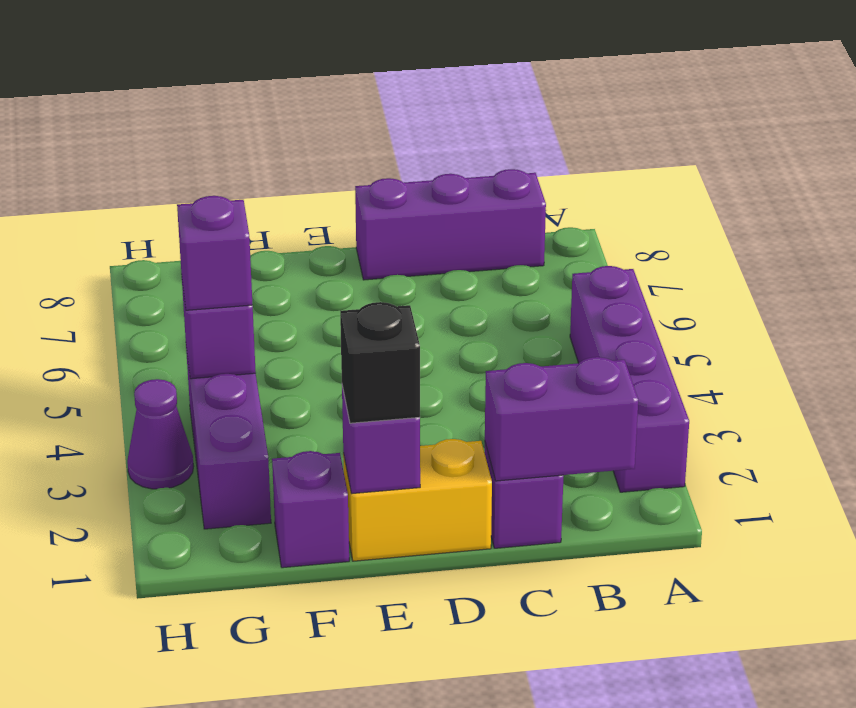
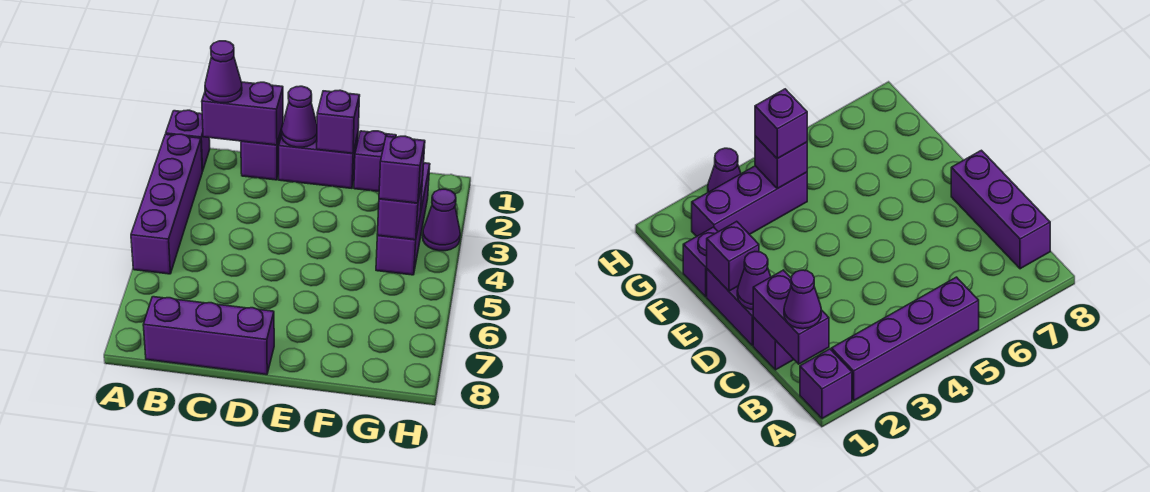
none -> purple brick A1 level 1
none -> purple cone B1 level 3
yellow brick D1:E1 level 1 -> purple brick D1:E1 level 1
none -> purple cone D1 level 2
black brick E1 level 3 -> none

